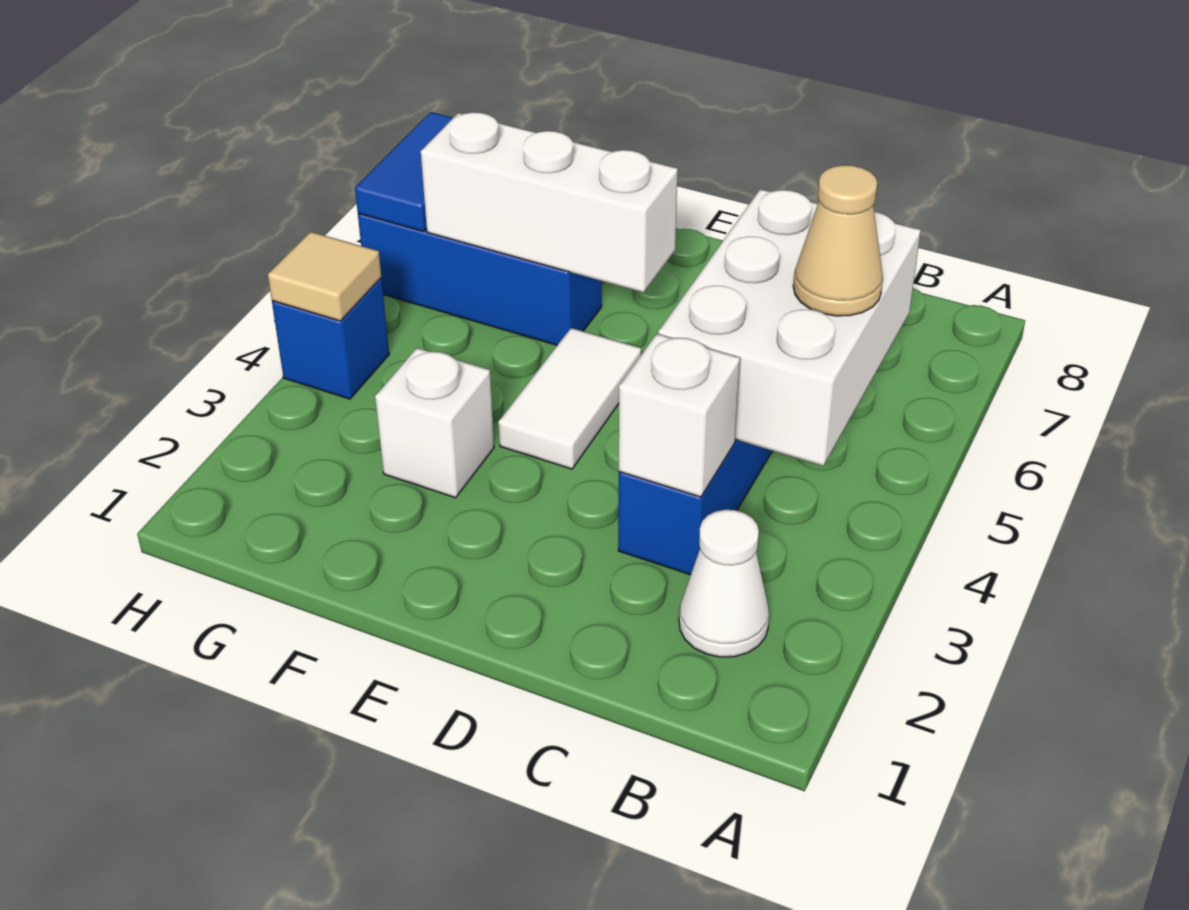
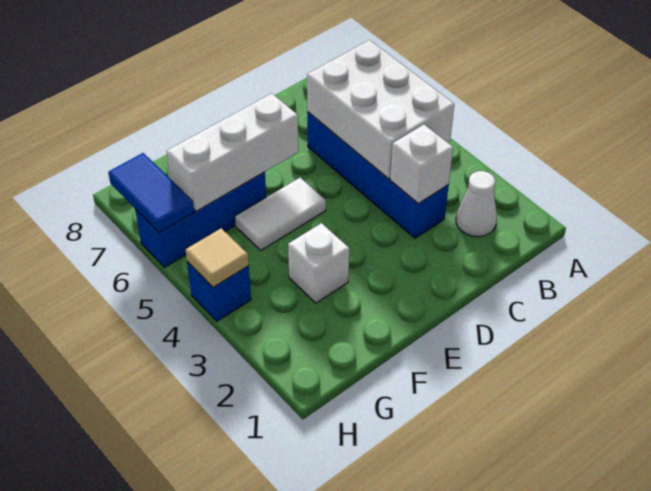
tan cone B5 level 3 -> none
white tile E4:E5 level 1 -> white tile E5:F5 level 1

